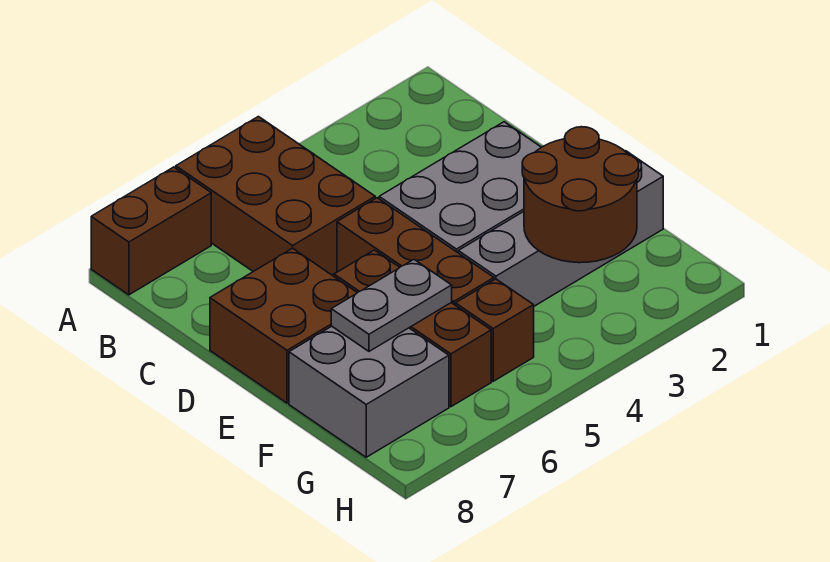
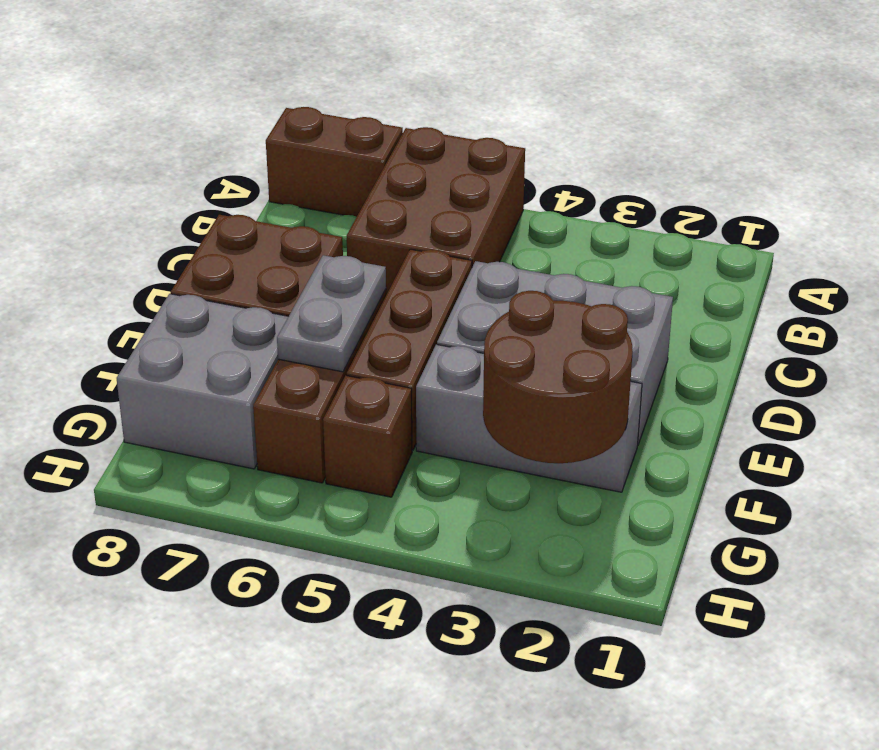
grey brick F1:F4 level 1 -> grey brick F2:F4 level 1
grey plate F6:F7 level 2 -> grey plate E6:F6 level 2

